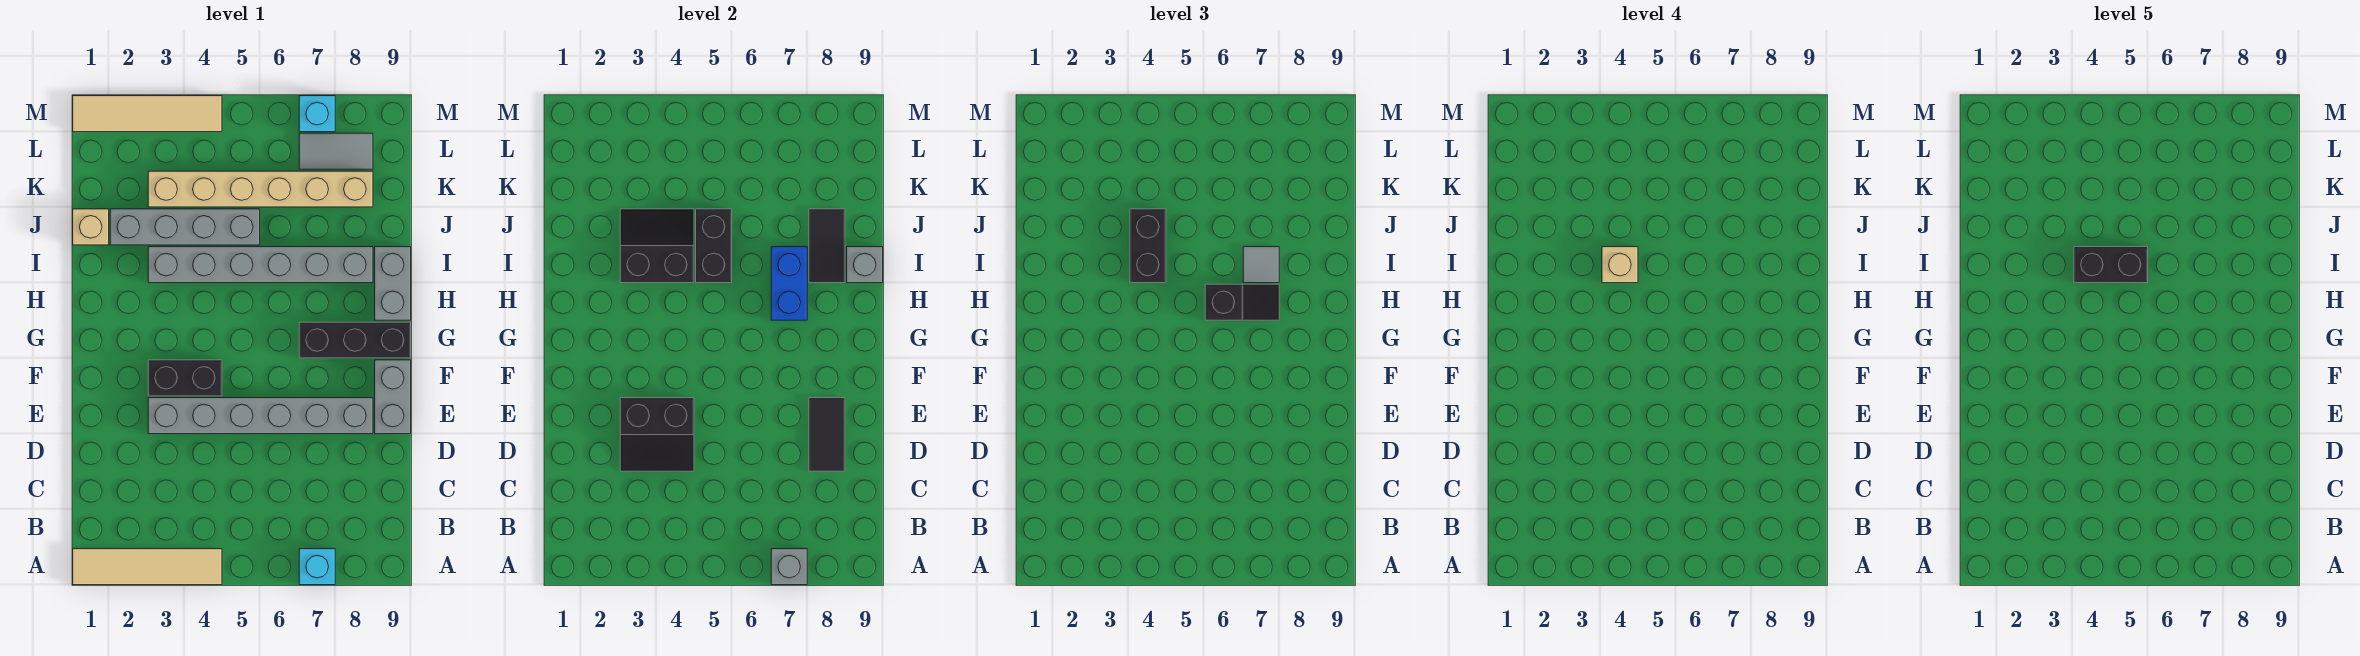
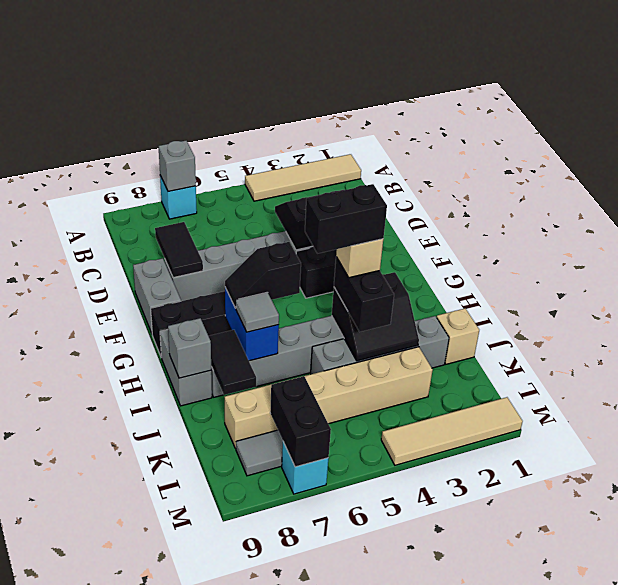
black brick I5:J5 level 2 -> black brick L7:M7 level 2

